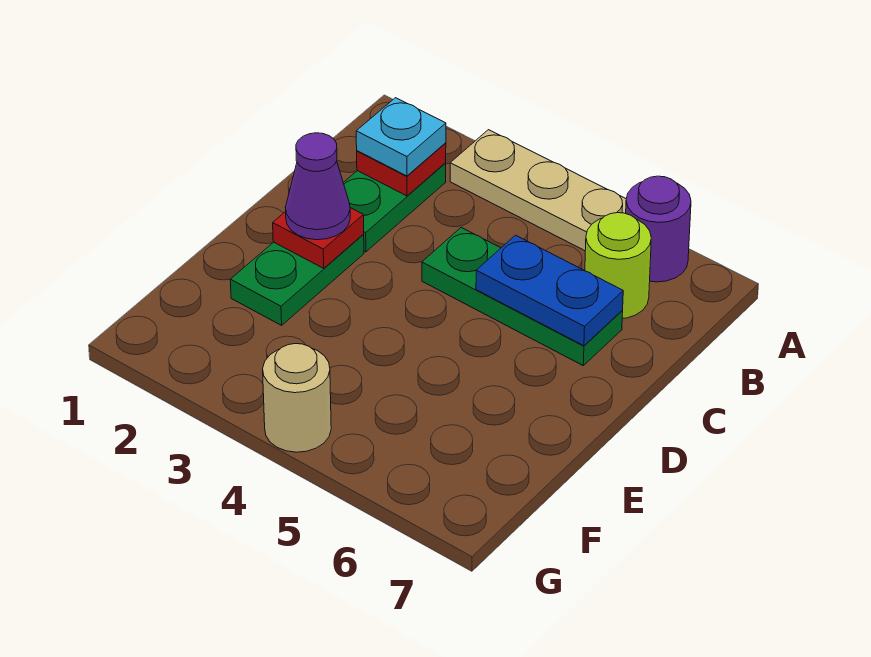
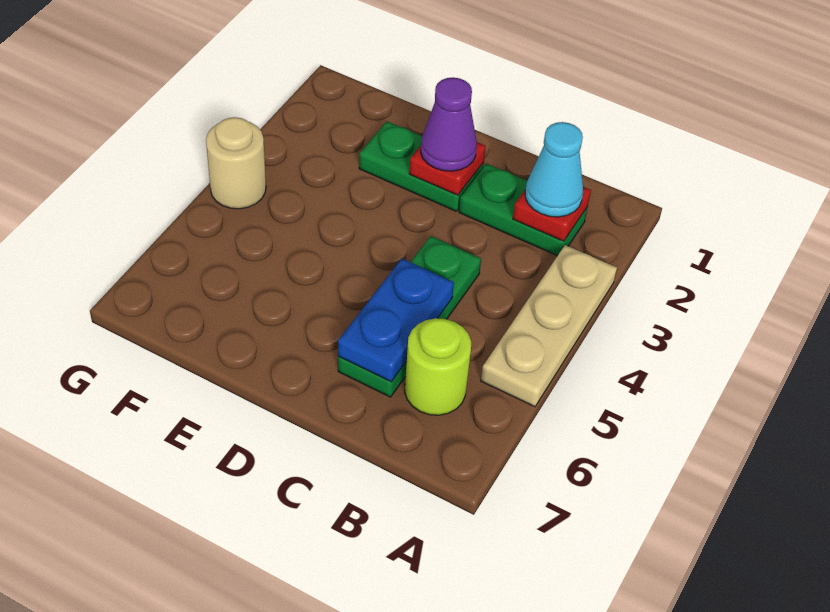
purple round brick A6 level 1 -> none
cyan plate B2 level 3 -> cyan cone B2 level 3

